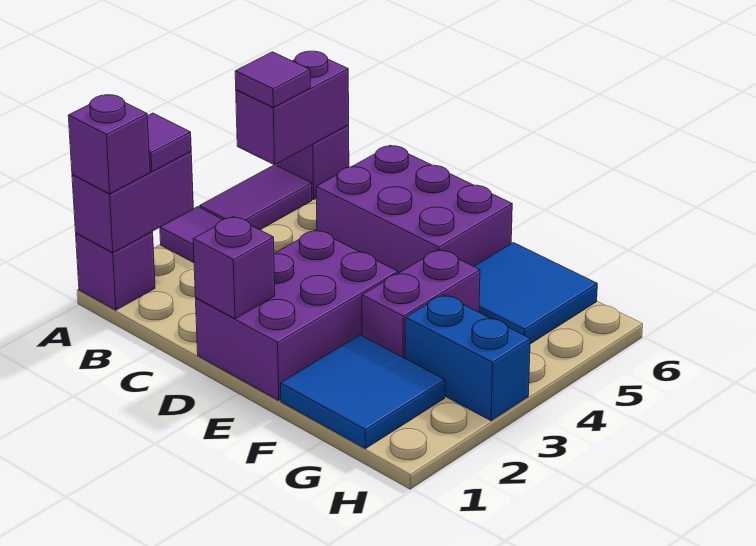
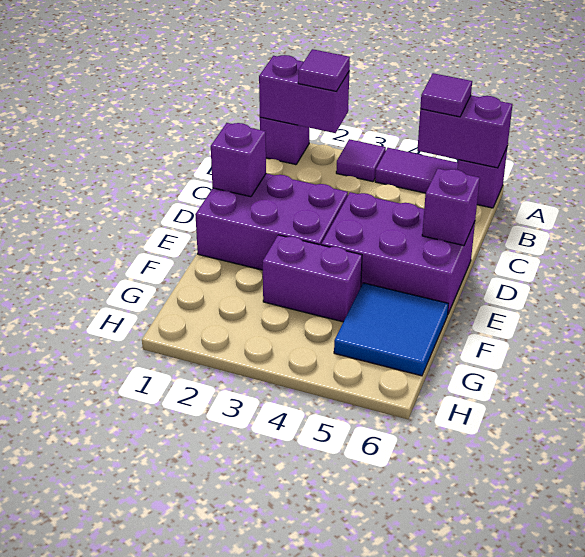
purple brick A1 level 3 -> purple brick D6 level 2
purple brick C5:E6 level 1 -> purple brick D4:E6 level 1
blue tile F1:G2 level 1 -> none
blue brick G3:H3 level 1 -> none

